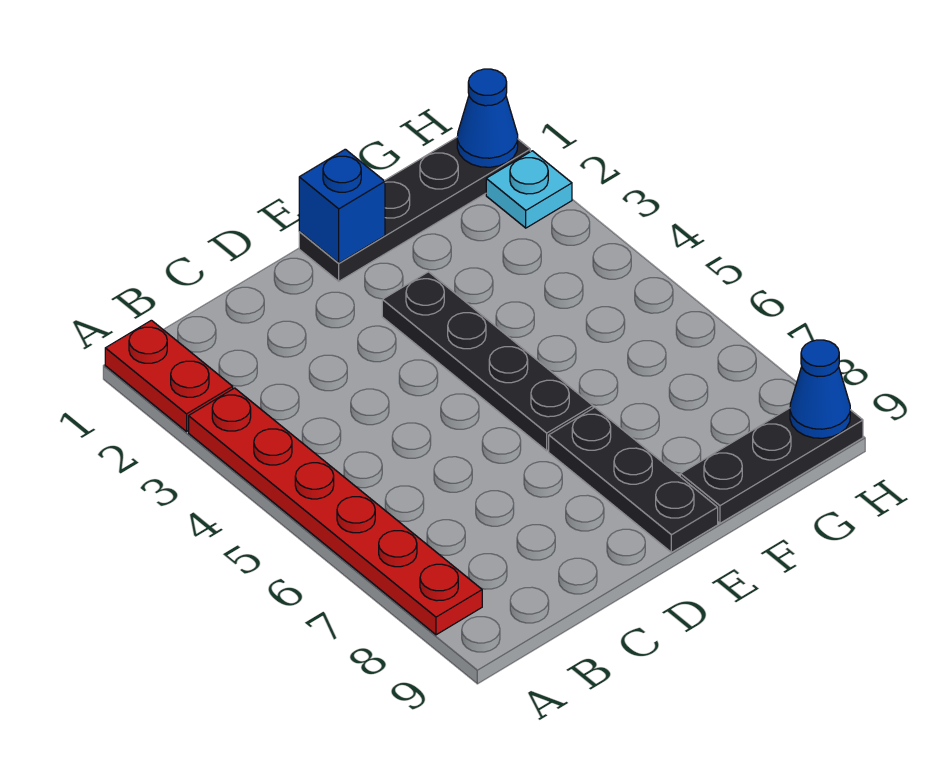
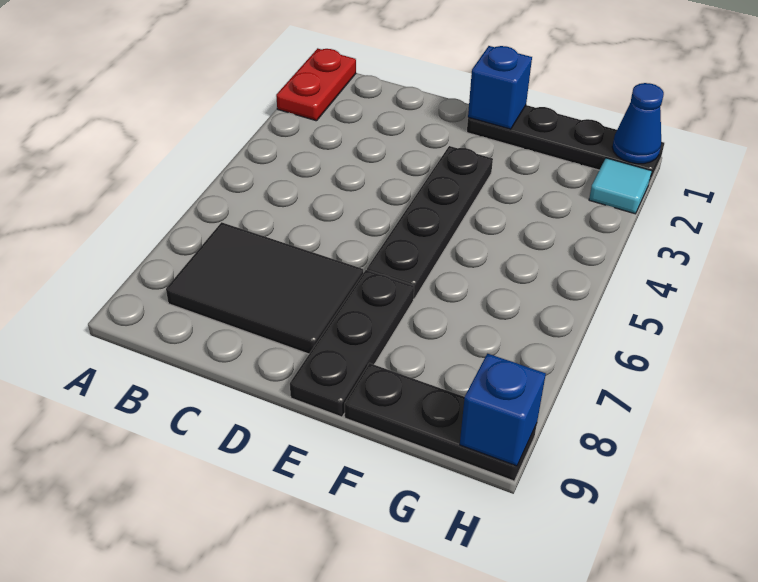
red plate A3:A8 level 1 -> none
none -> black tile B7:D8 level 1
cyan plate H2 level 1 -> cyan tile H2 level 1
blue cone H9 level 2 -> blue brick H9 level 2

